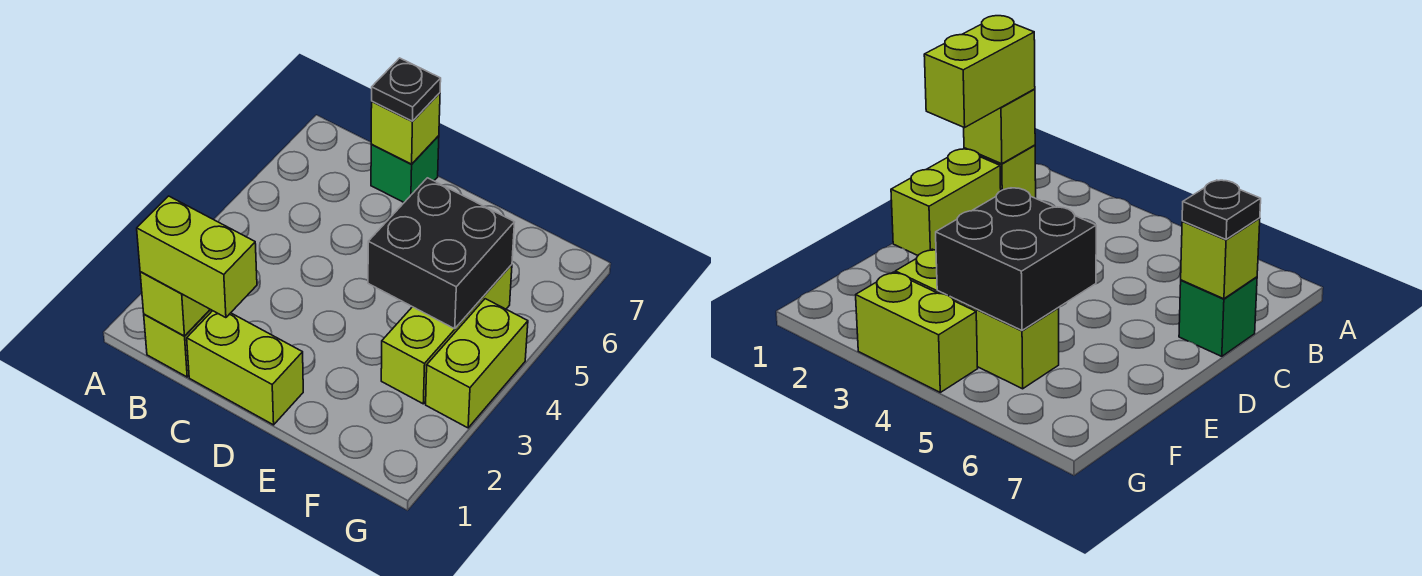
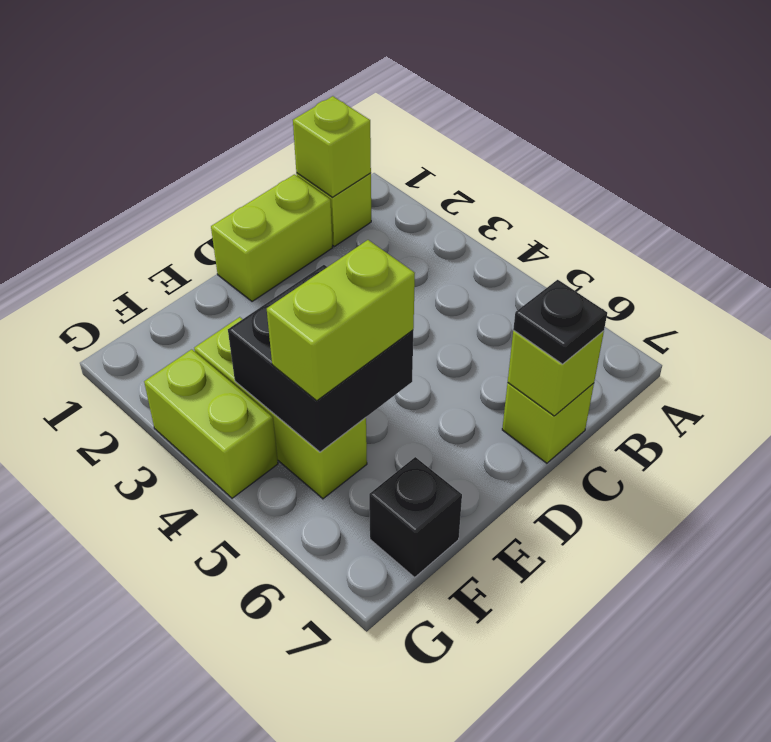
lime brick B1:C1 level 3 -> lime brick E5:F5 level 3
green brick C7 level 1 -> lime brick C7 level 1
none -> black brick F7 level 1

